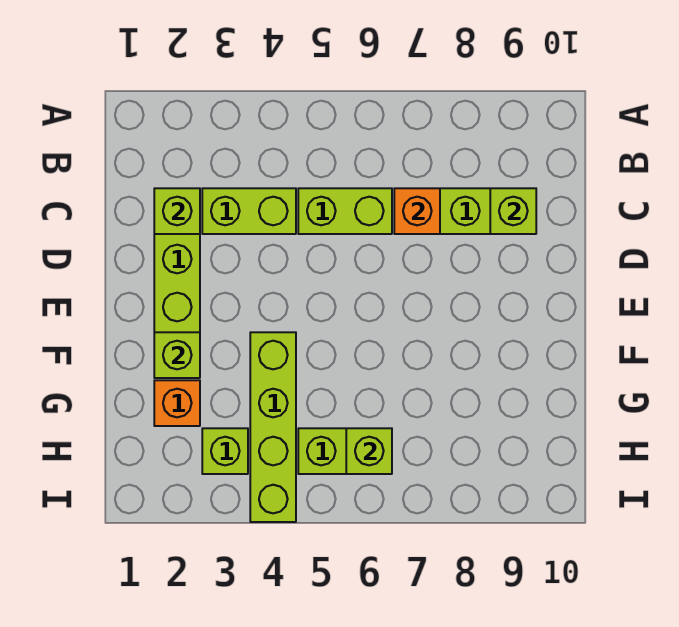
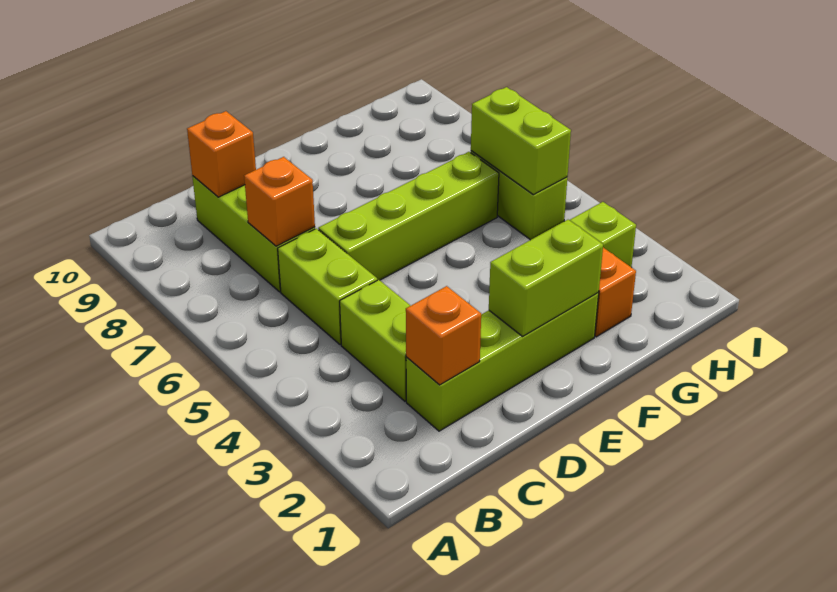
lime brick C2 level 2 -> orange brick C2 level 2
lime brick C9 level 2 -> orange brick C9 level 2
lime brick F2 level 2 -> lime brick E2:F2 level 2
lime brick F4:I4 level 1 -> lime brick D6:G6 level 1
lime brick H6 level 2 -> lime brick H5:H6 level 2

